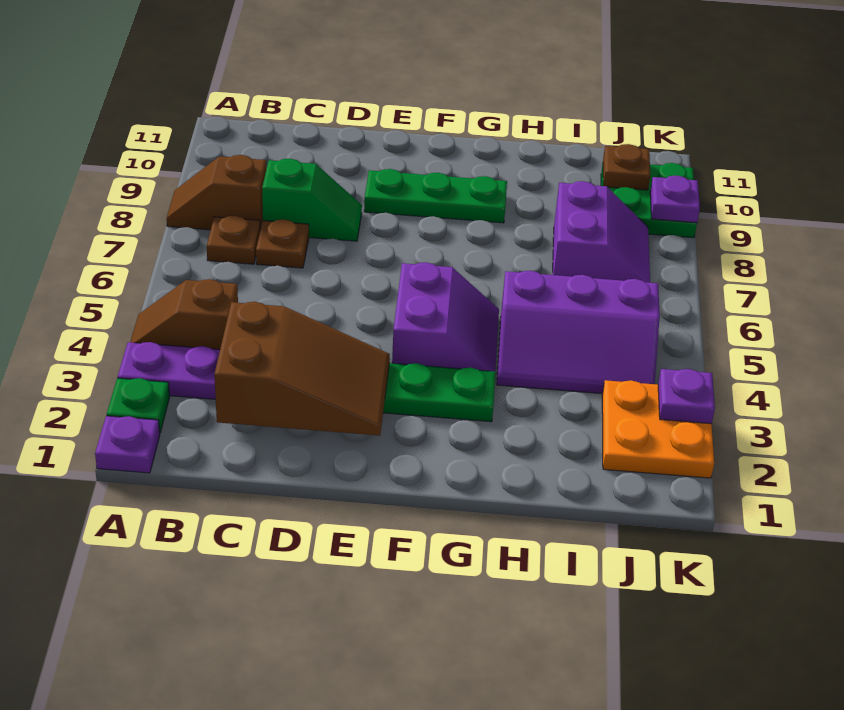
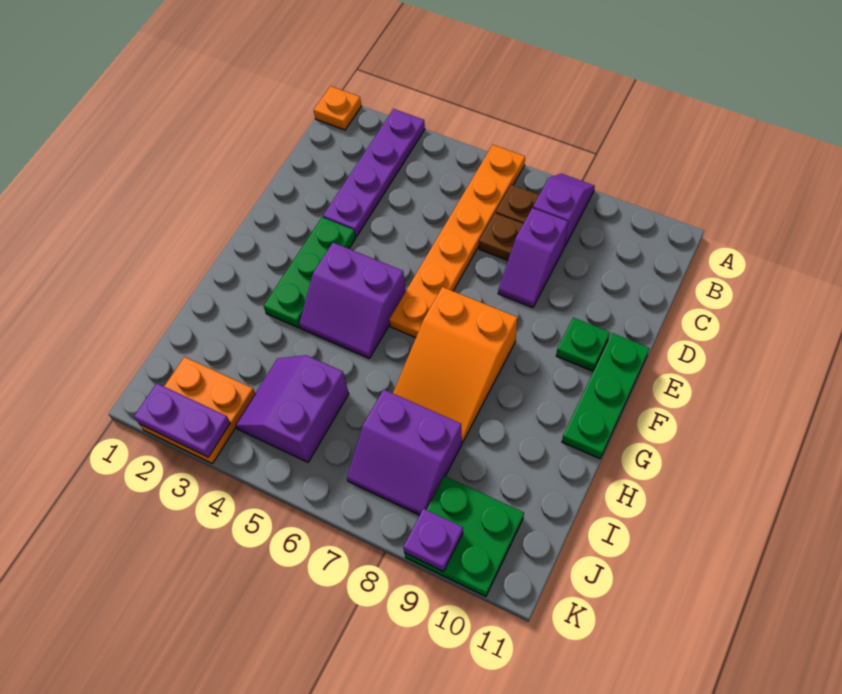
purple plate A1 level 1 -> orange plate A1 level 1
green plate A2 level 1 -> green plate E10 level 1
brown slope A4:B4 level 1 top B -> none
none -> orange plate A6:F6 level 1
brown slope A8:B8 level 1 top B -> purple slope A8:B8 level 1 top B
brown slope C2:E3 level 2 top C -> none
green slope C8:D8 level 1 top C -> purple slope C8:D8 level 1 top C
green plate E9:G9 level 1 -> green plate E11:G11 level 1
none -> orange slope F7:H8 level 1 top F
purple slope H4:J5 level 1 top 5 -> purple slope I4:J5 level 1 top 5
brown plate J10 level 2 -> none
purple plate K3 level 2 -> purple plate K2:K3 level 2

